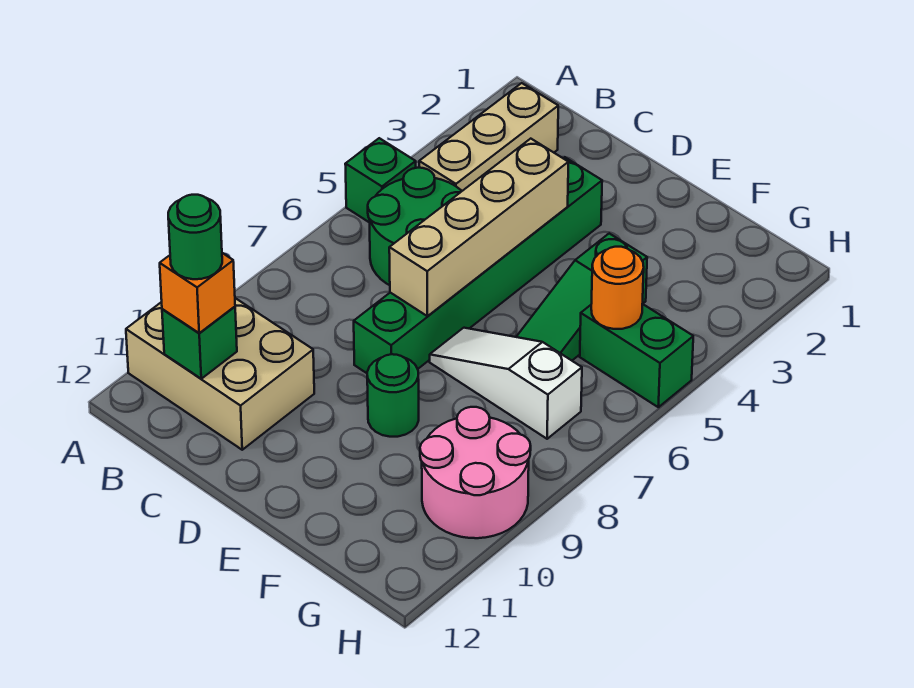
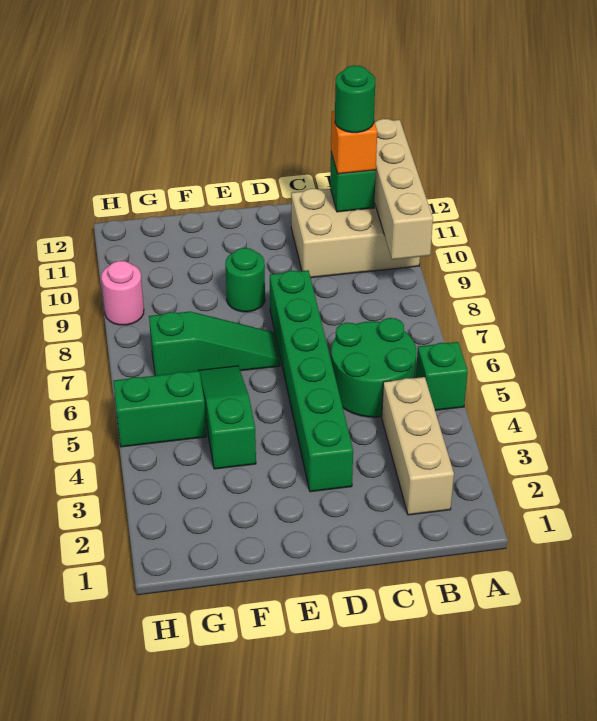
tan brick D4:D7 level 2 -> tan brick A9:A12 level 2
white slope E7:G7 level 1 top G -> green slope E7:G7 level 1 top G
orange round brick G5 level 2 -> none
pink round brick G9:H10 level 1 -> pink round brick H9 level 1

